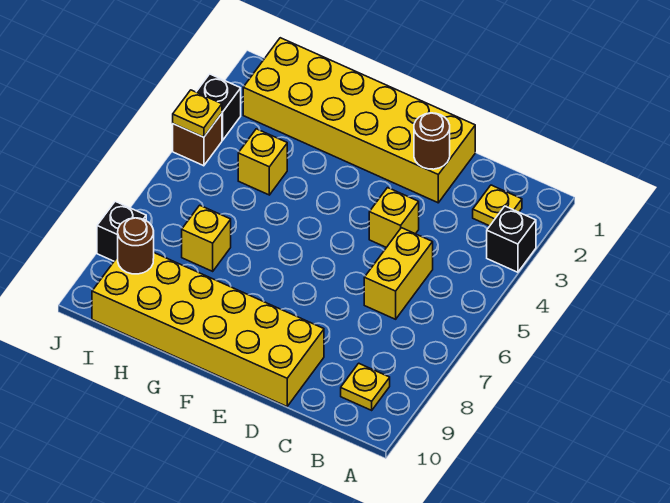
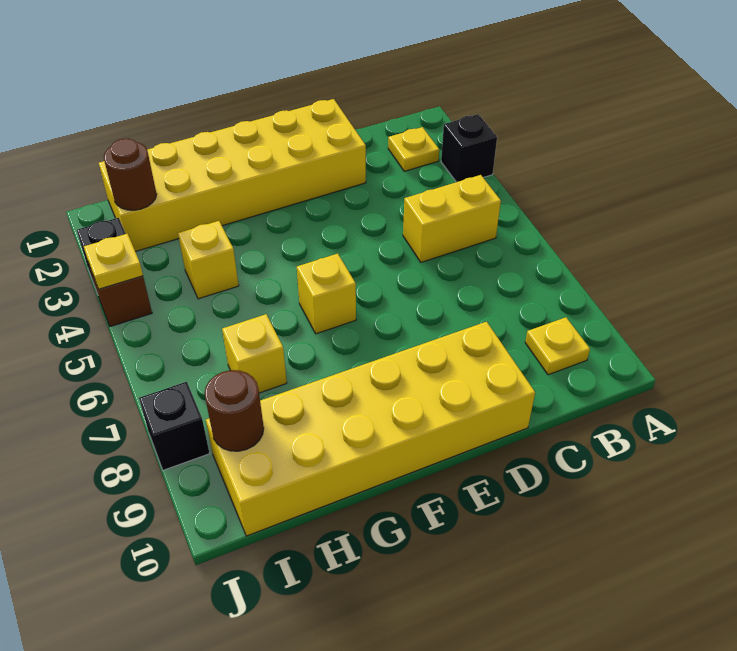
yellow brick C5:C6 level 1 -> yellow brick B5:C5 level 1
brown round brick D2 level 2 -> brown round brick I2 level 2
yellow brick D4 level 1 -> yellow brick F6 level 1

